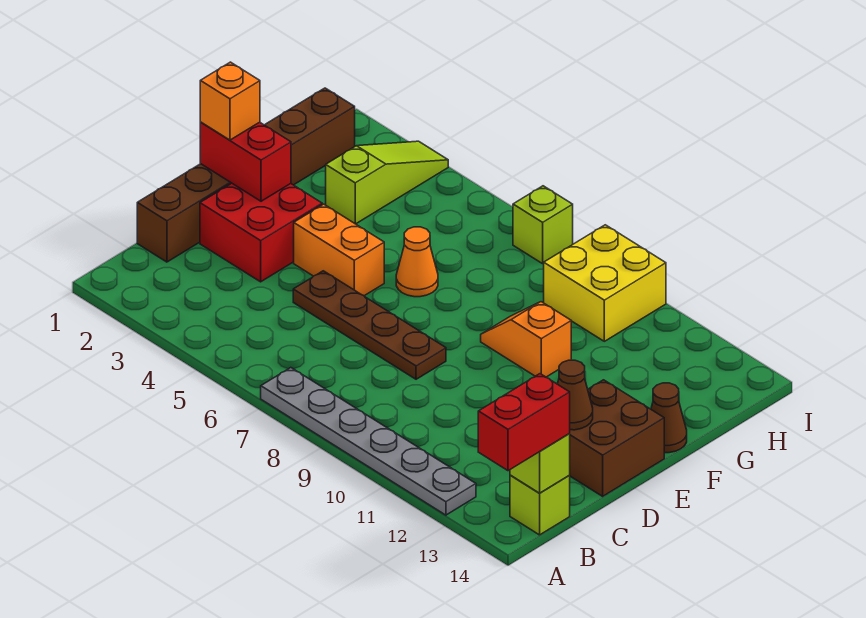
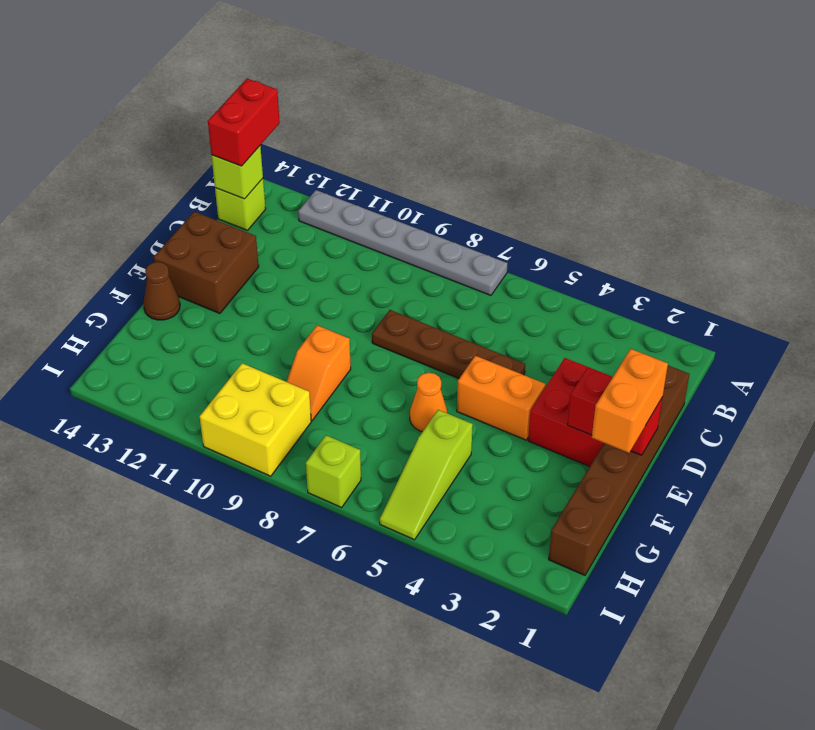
brown cone D13 level 2 -> none
orange brick E1 level 3 -> orange brick E1:F1 level 3
orange slope F9:F10 level 1 top 10 -> orange slope F9:G9 level 1 top F
lime slope G3:I3 level 1 top G -> lime slope G5:I5 level 1 top G

